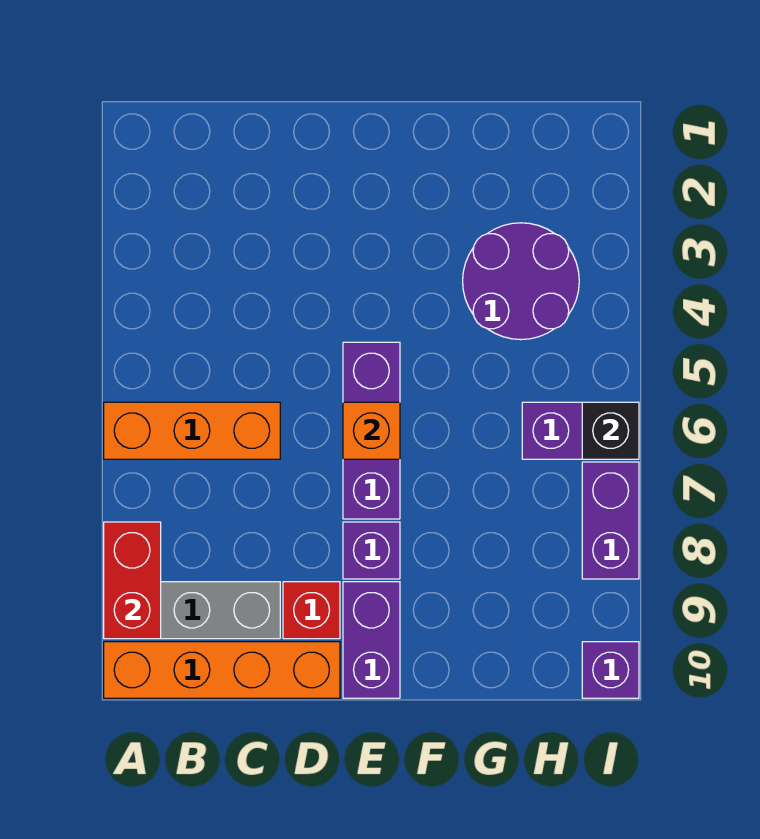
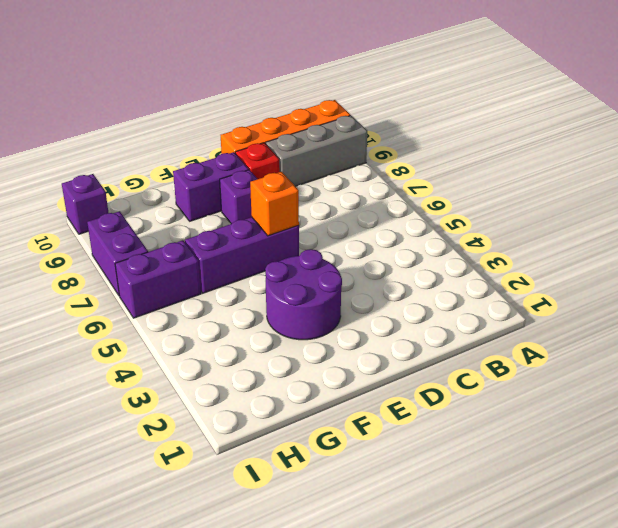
orange brick A6:C6 level 1 -> none
red brick A8:A9 level 2 -> none
purple brick E5:E7 level 1 -> purple brick E6:G6 level 1
purple brick E9:E10 level 1 -> purple brick E9:F9 level 1
purple round brick G3:H4 level 1 -> purple round brick E3:F4 level 1
black brick I6 level 2 -> none

